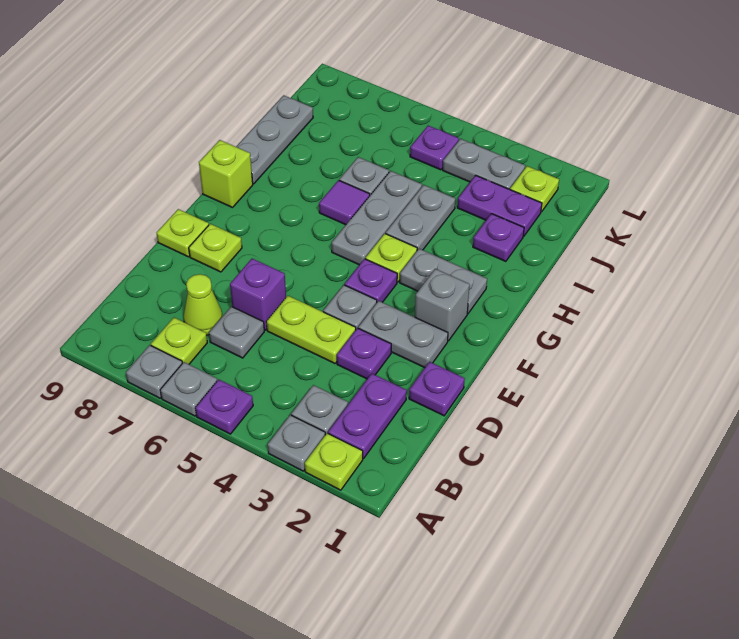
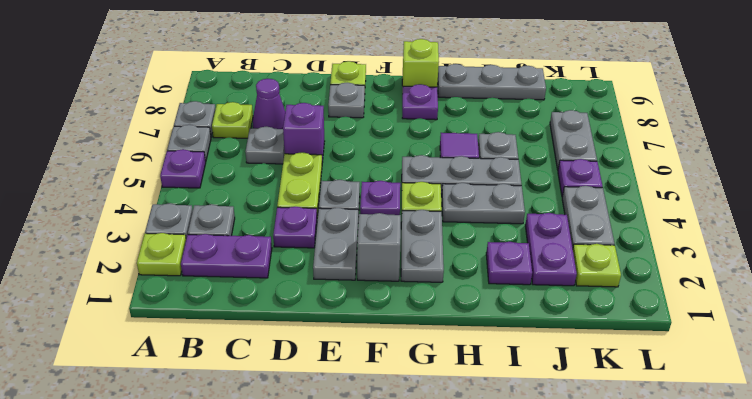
lime cone C7 level 1 -> purple cone C7 level 1
purple plate D1 level 1 -> purple plate G8 level 1
lime plate E8 level 1 -> grey plate E8 level 1
none -> grey plate K6:K7 level 1

